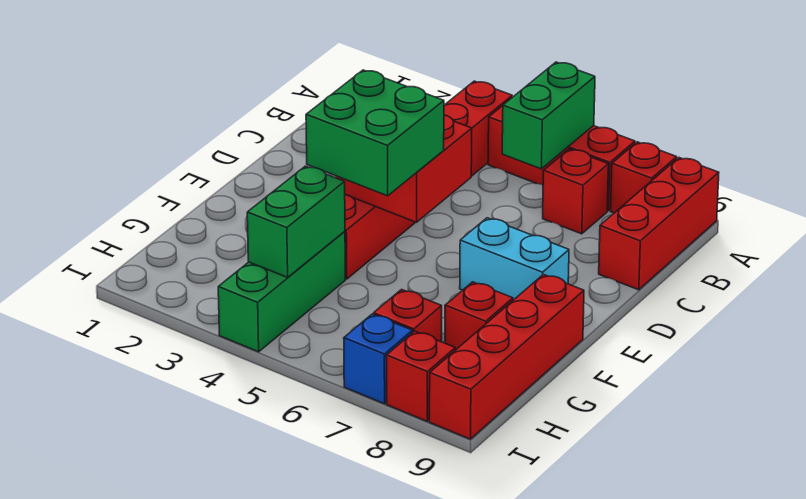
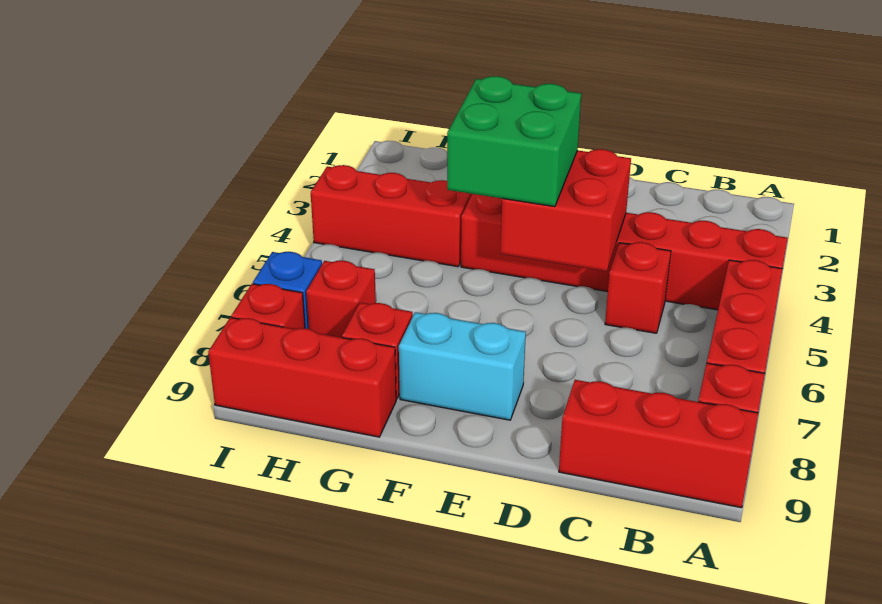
green brick A6:B6 level 2 -> none
red brick B7 level 1 -> red brick C5 level 1
cyan brick E7:E8 level 1 -> cyan brick E8:F8 level 1
red brick F9:I9 level 1 -> red brick G9:I9 level 1
green brick G4:I4 level 1 -> red brick G4:I4 level 1
green brick G4:H4 level 2 -> none

